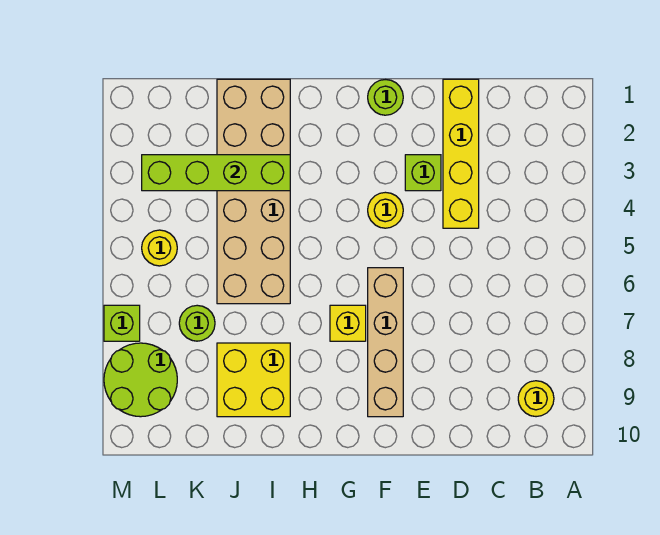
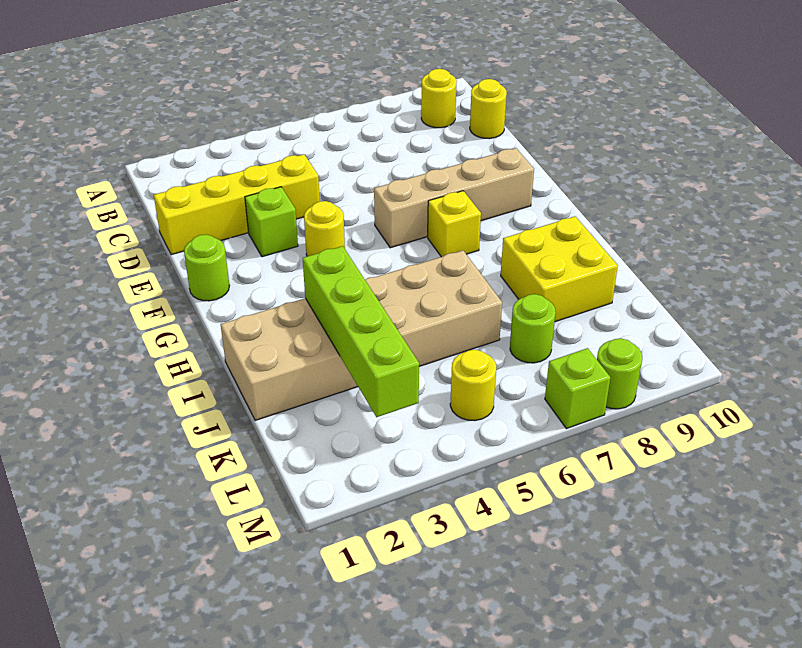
none -> yellow round brick C10 level 1
lime round brick L8:M9 level 1 -> lime round brick M8 level 1

